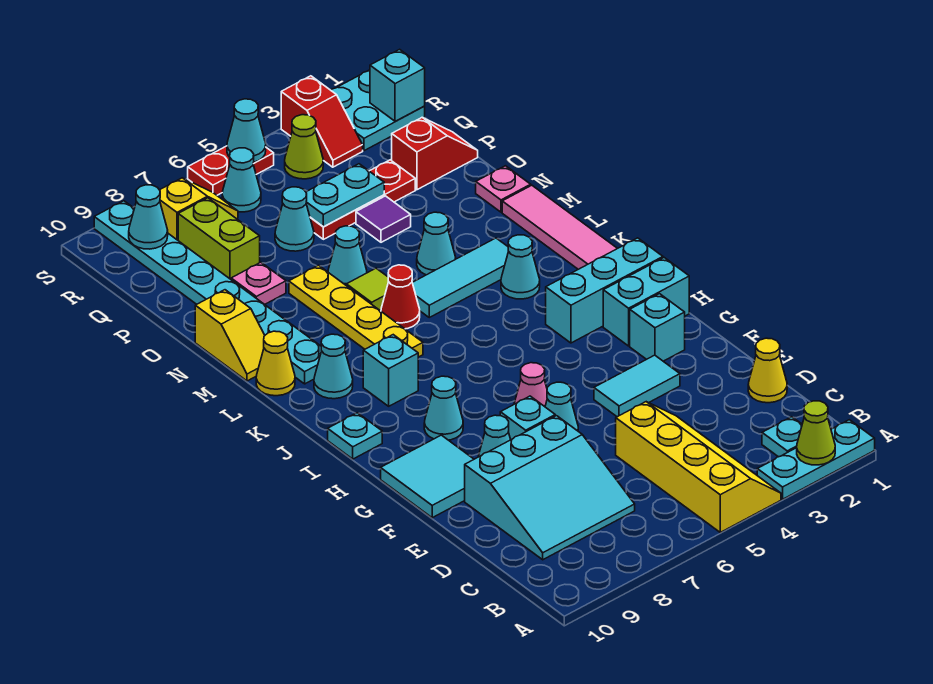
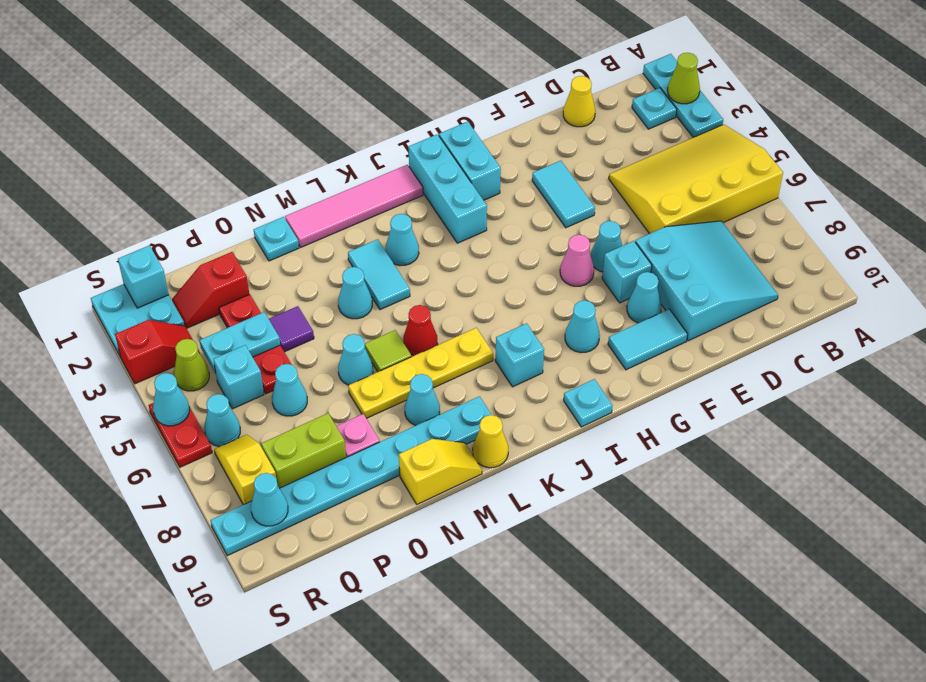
yellow slope A4:D5 level 1 top 5 -> yellow slope A4:D6 level 1 top 6
cyan tile F9:G10 level 1 -> cyan tile F9:G9 level 1
cyan brick G2 level 1 -> cyan brick Q5 level 1
cyan cone K9 level 1 -> cyan cone M8 level 1
cyan tile L3:L5 level 1 -> cyan tile L3:L4 level 1
pink plate N1 level 1 -> cyan plate N1 level 1
red slope P1:P2 level 1 top 2 -> red slope P2:Q2 level 1 top P
cyan plate P4:P5 level 2 -> cyan plate P4:Q4 level 2

